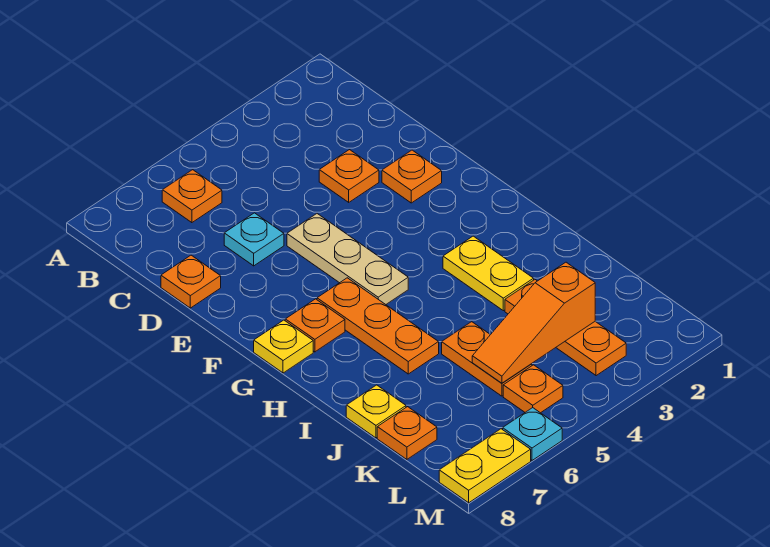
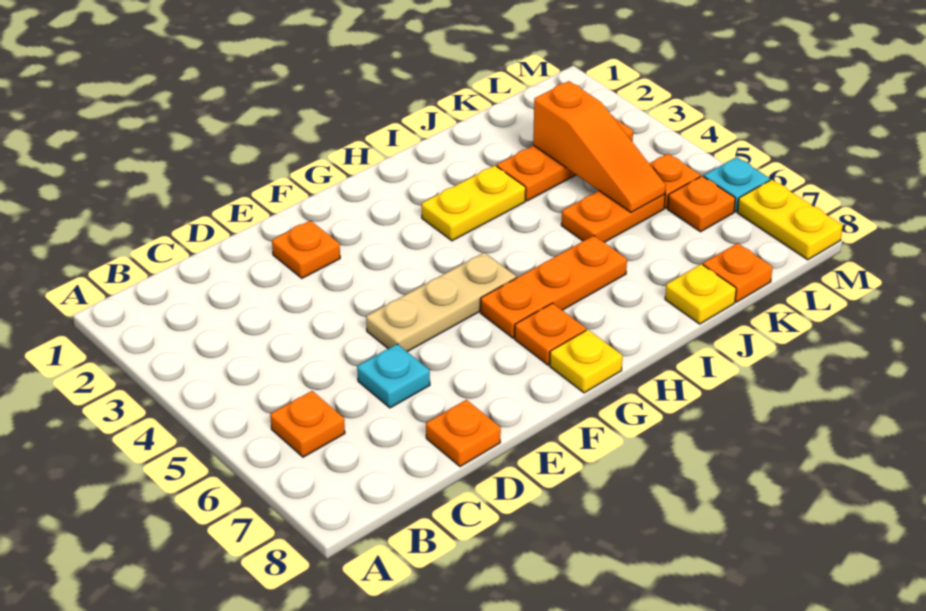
orange plate D3 level 1 -> orange plate L6 level 1

